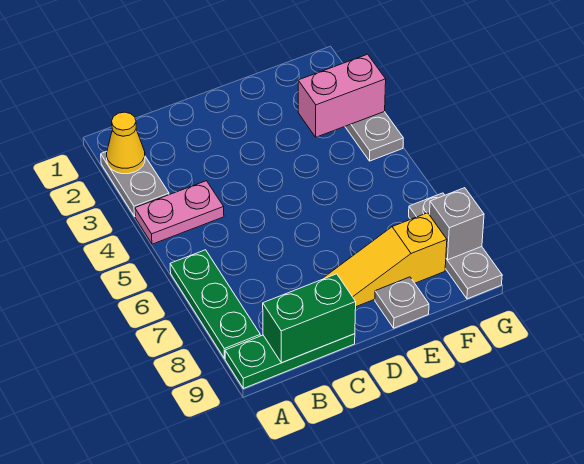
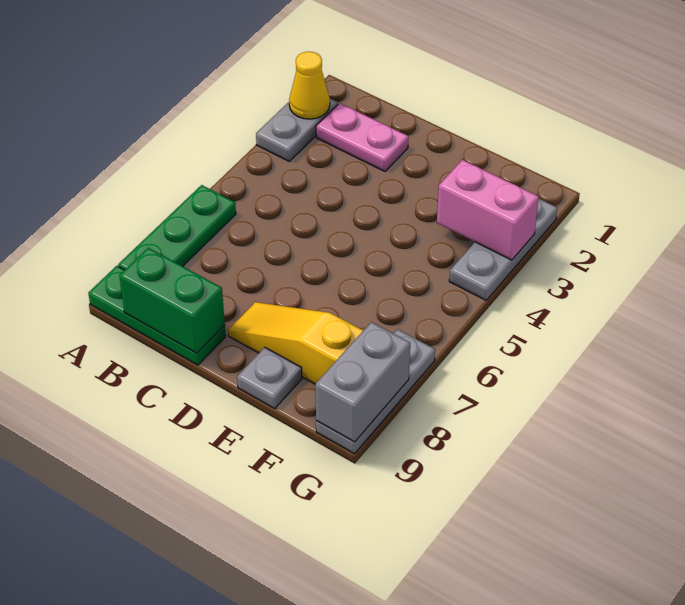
pink plate A4:B4 level 1 -> pink plate B2:C2 level 1
grey brick G8 level 2 -> grey brick G8:G9 level 2

